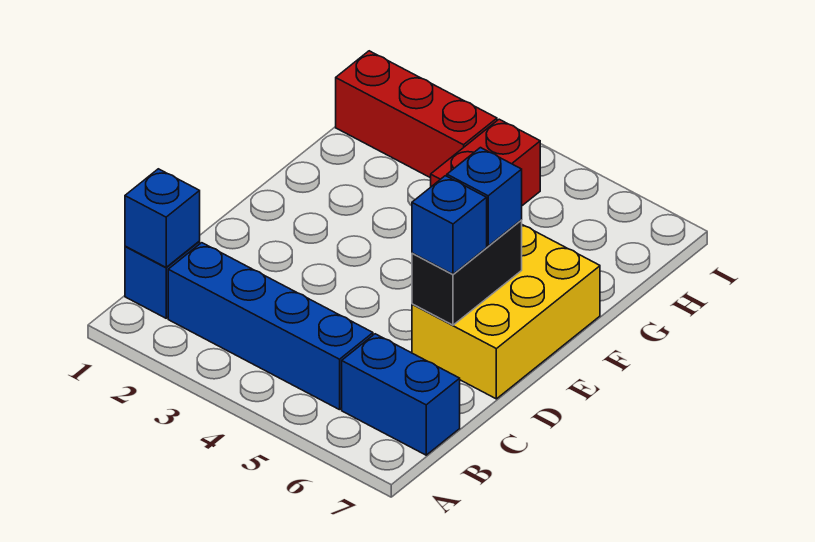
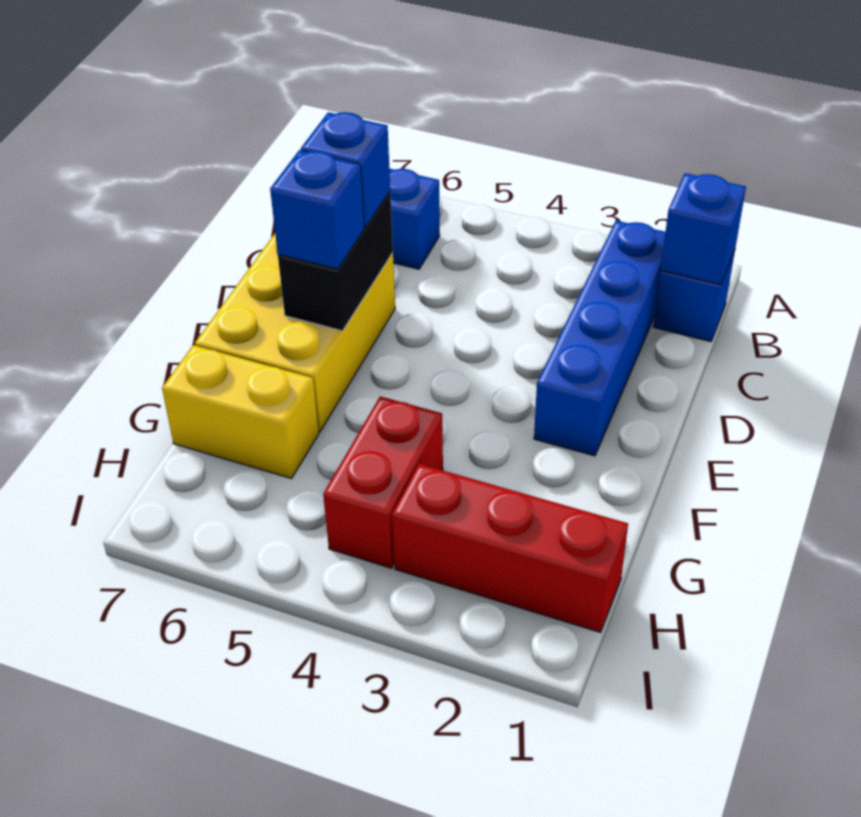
blue brick B2:B5 level 1 -> blue brick B2:E2 level 1
none -> yellow brick G6:G7 level 1

